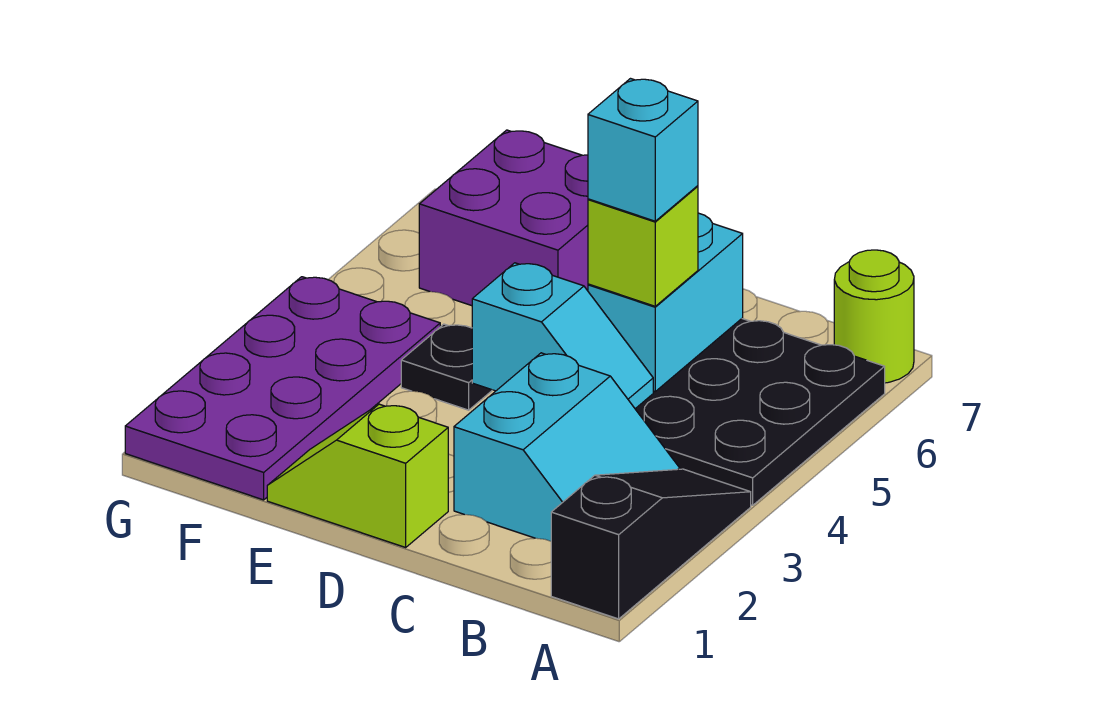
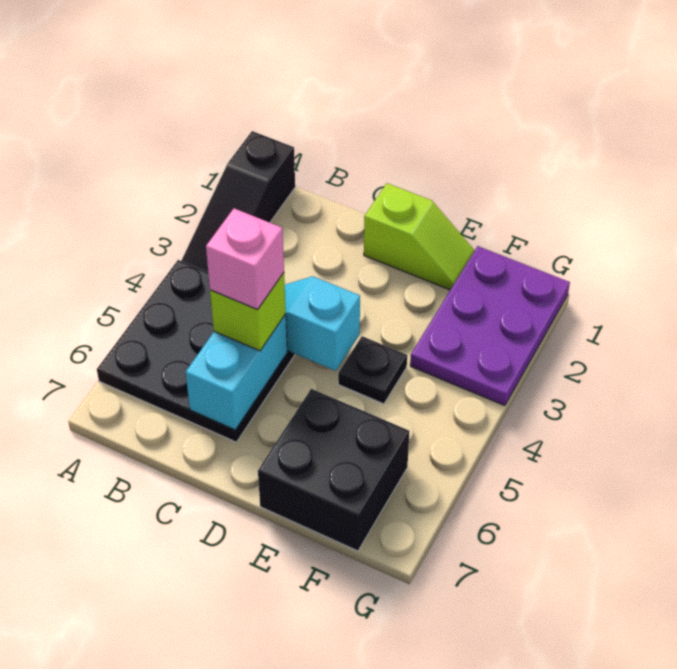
lime round brick A7 level 1 -> none
cyan slope B2:C3 level 1 top C -> none
cyan brick C5 level 4 -> pink brick C5 level 4
purple brick E6:F7 level 1 -> black brick E6:F7 level 1
purple plate F1:G4 level 1 -> purple plate F1:G3 level 1

